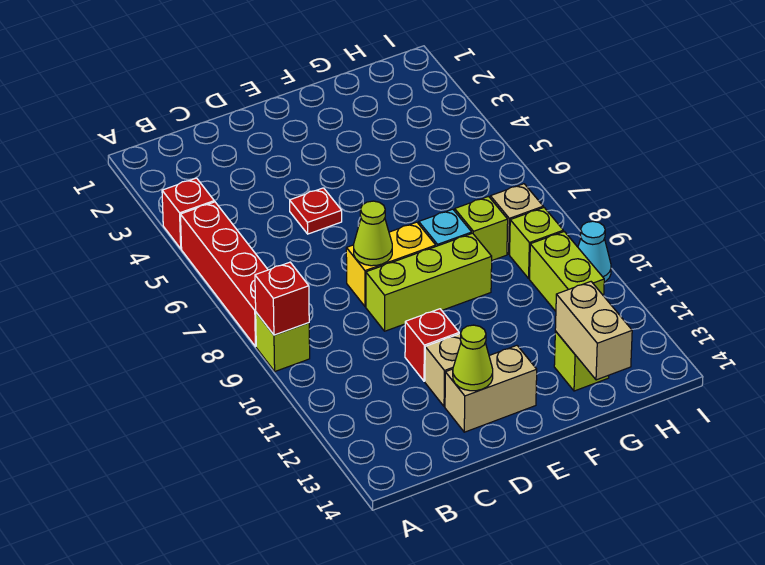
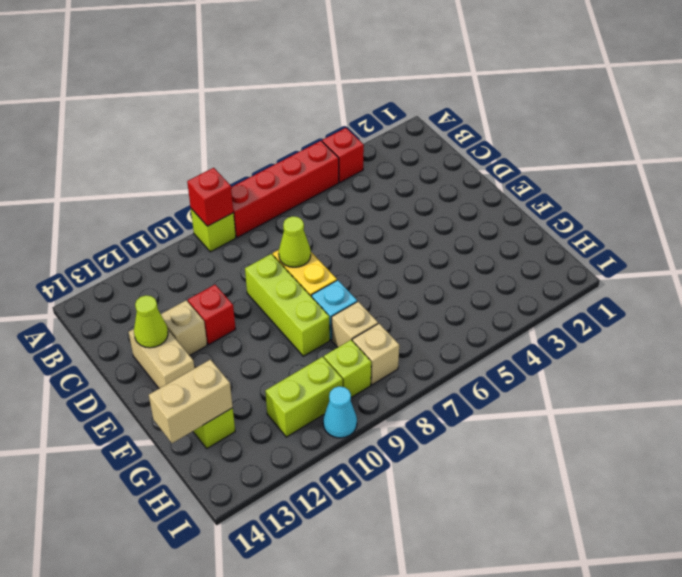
red plate D5 level 1 -> none
lime brick G8 level 1 -> tan brick G8 level 1

